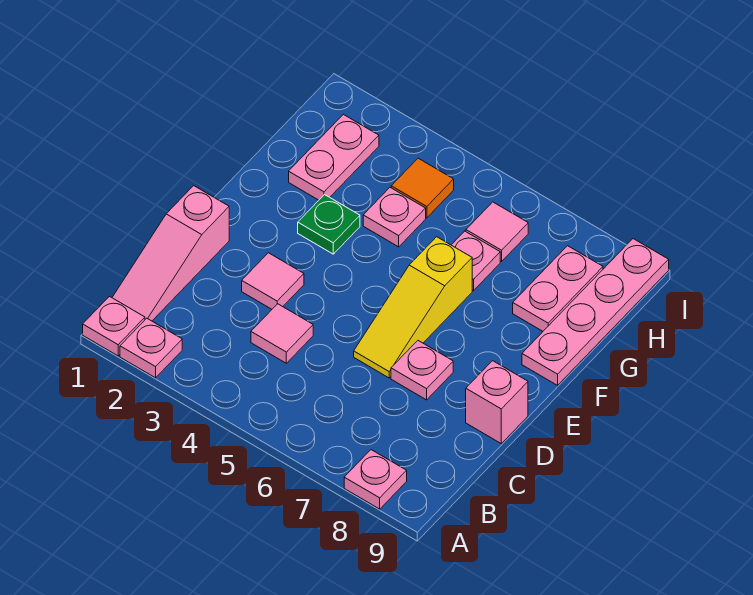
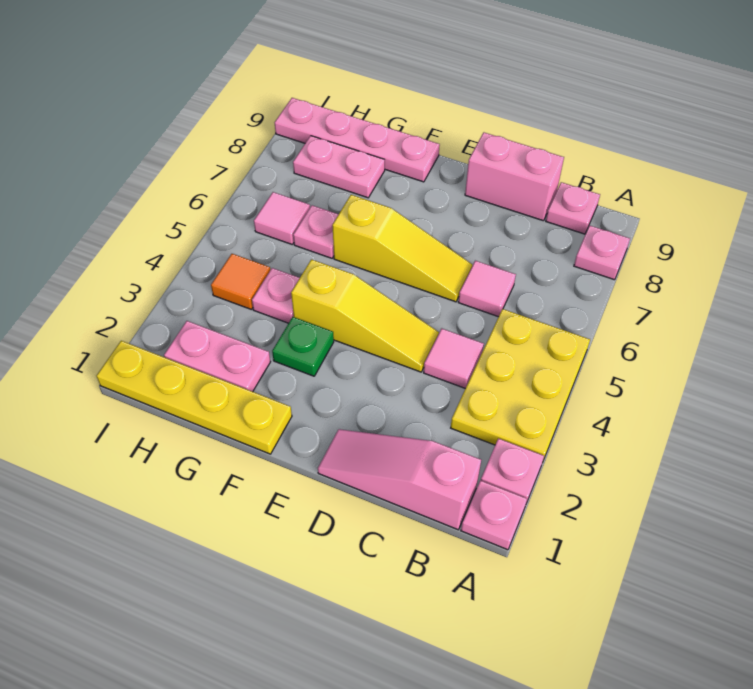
none -> yellow plate A3:B5 level 1
pink slope B1:D1 level 1 top D -> pink slope B1:D1 level 1 top B
pink tile D3 level 1 -> pink tile C6 level 1
none -> yellow slope D4:F4 level 1 top F
pink plate D7 level 1 -> pink plate B9 level 1
pink brick D9 level 1 -> pink brick C9:D9 level 1
none -> yellow plate F1:I1 level 1

